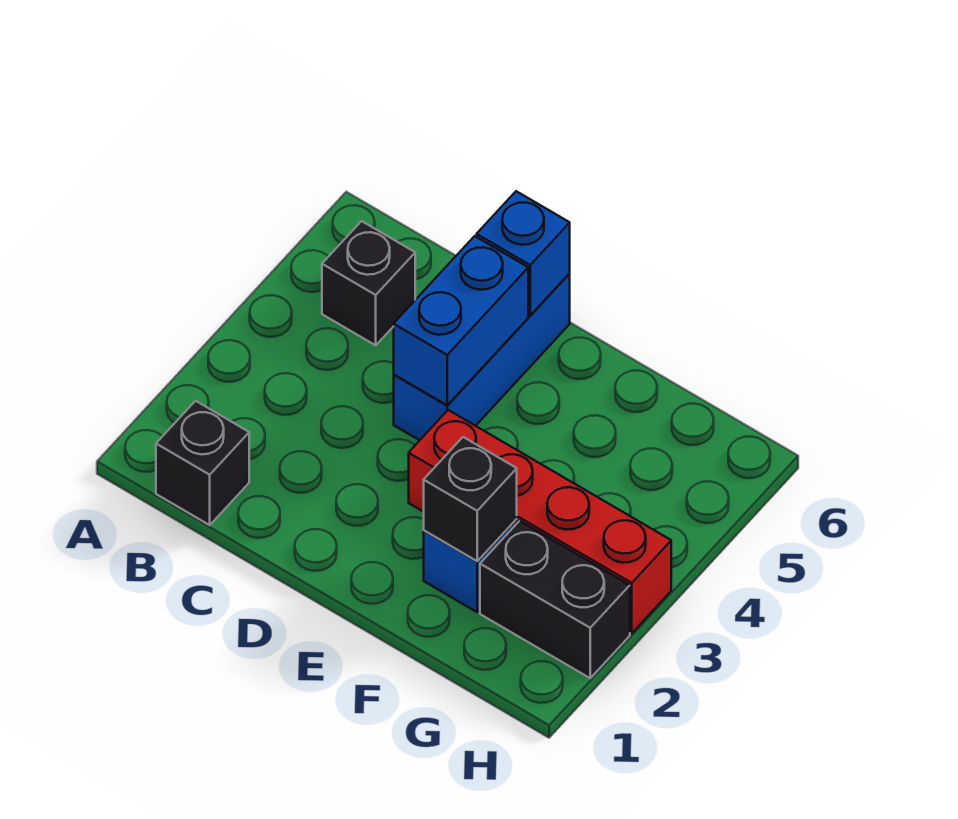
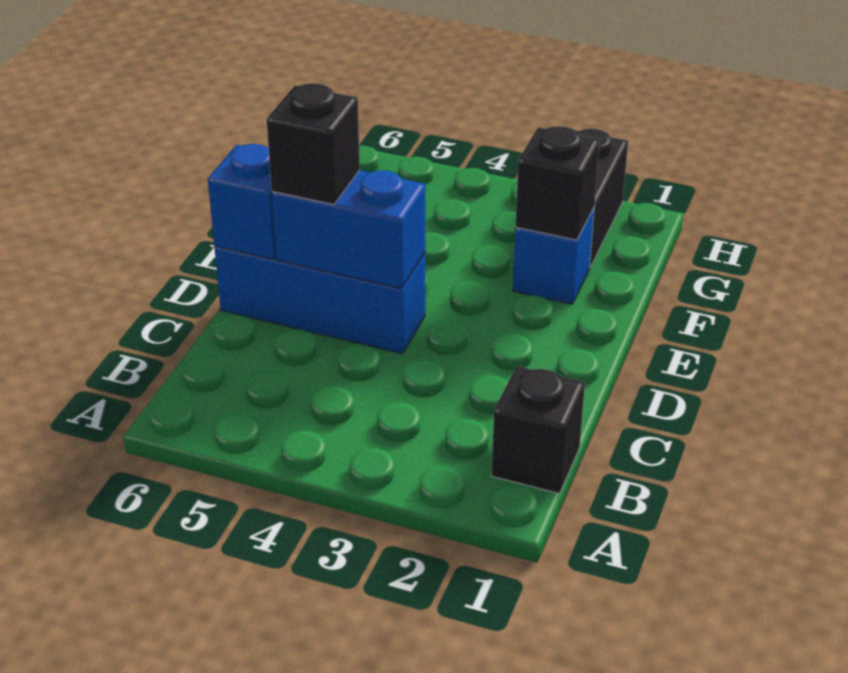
black brick B5 level 1 -> black brick D5 level 3
red brick E3:H3 level 1 -> none

